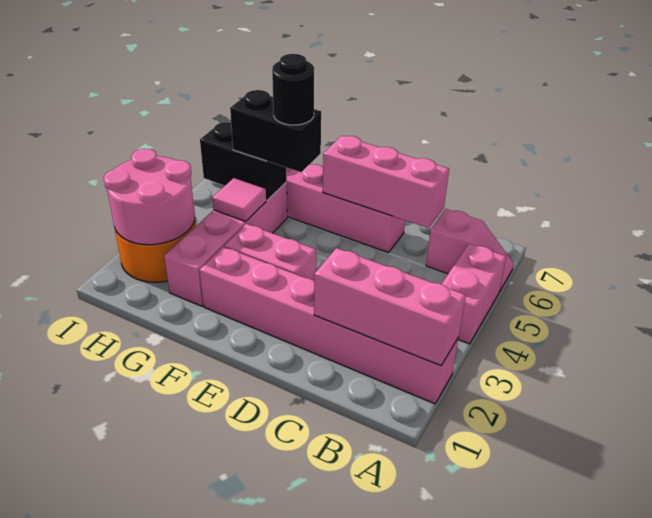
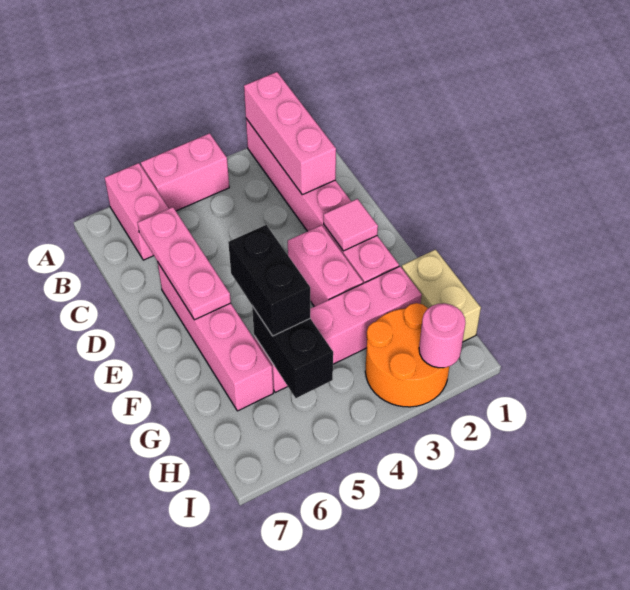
pink slope A6:B6 level 1 top B -> pink brick A6:B6 level 1
pink brick C6:E6 level 2 -> pink plate C6:E6 level 2
black round brick F5 level 4 -> none
none -> tan brick G1:H1 level 1
pink tile G4 level 2 -> pink tile E2 level 2
pink round brick H2:I3 level 2 -> pink round brick I2 level 2

